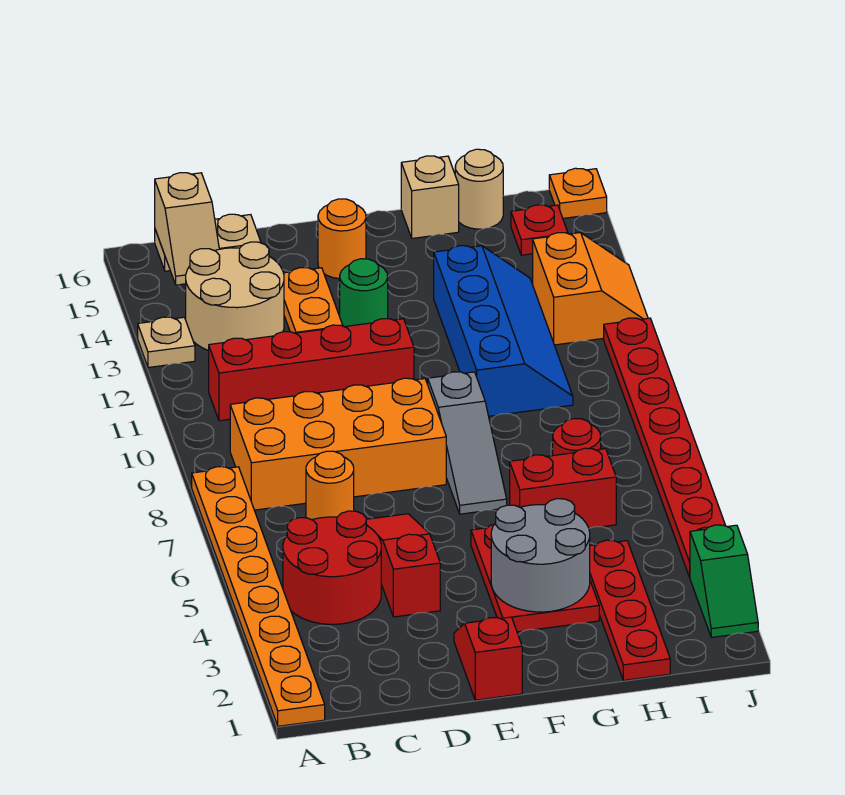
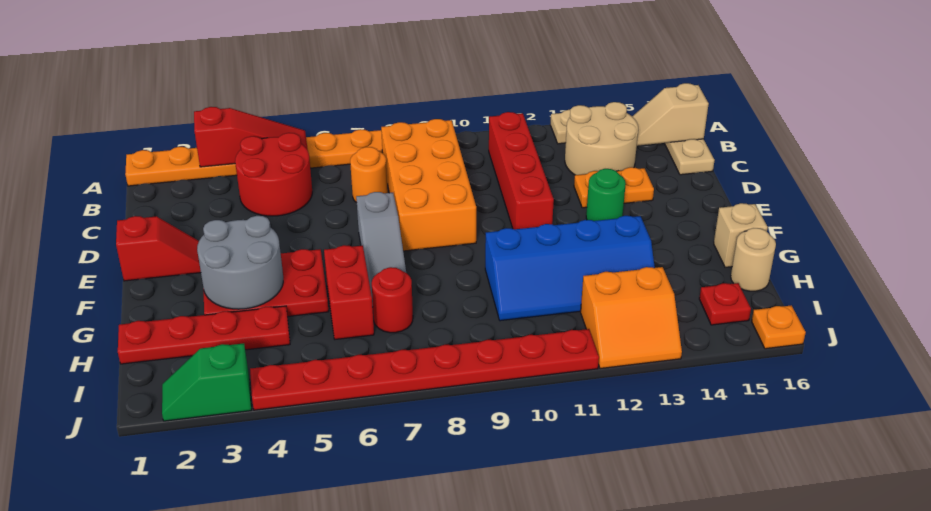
red slope D4:D6 level 1 top 4 -> red slope A3:A5 level 2 top 3
orange round brick E15 level 1 -> none
grey slope F7:F9 level 1 top 9 -> grey slope E7:G7 level 1 top E

